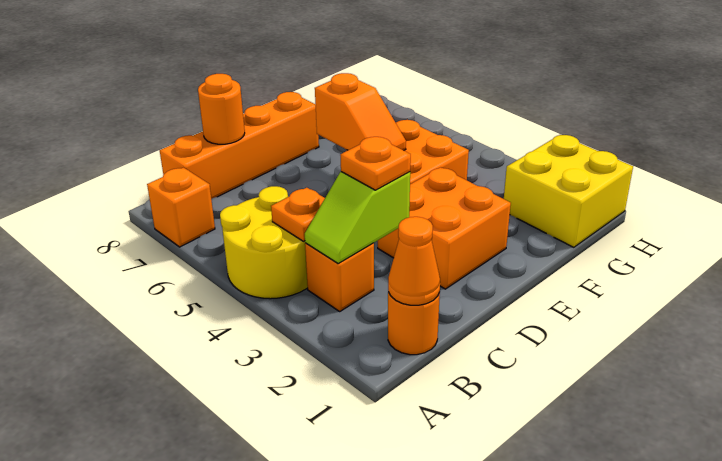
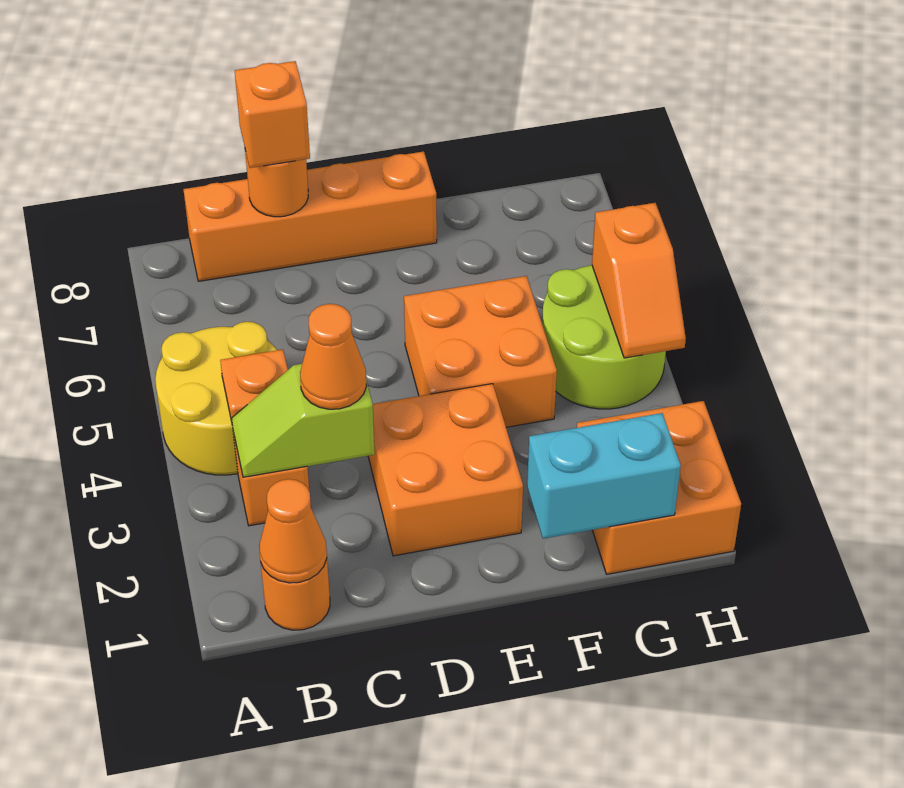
orange brick A7 level 1 -> orange brick C8 level 3
orange plate C3 level 3 -> orange cone C3 level 3
orange slope E5:E6 level 2 top 6 -> orange slope H4:H5 level 2 top 5
none -> cyan brick F1:G1 level 2
yellow brick G1:H2 level 1 -> orange brick G1:H2 level 1
none -> lime round brick G4:H5 level 1

